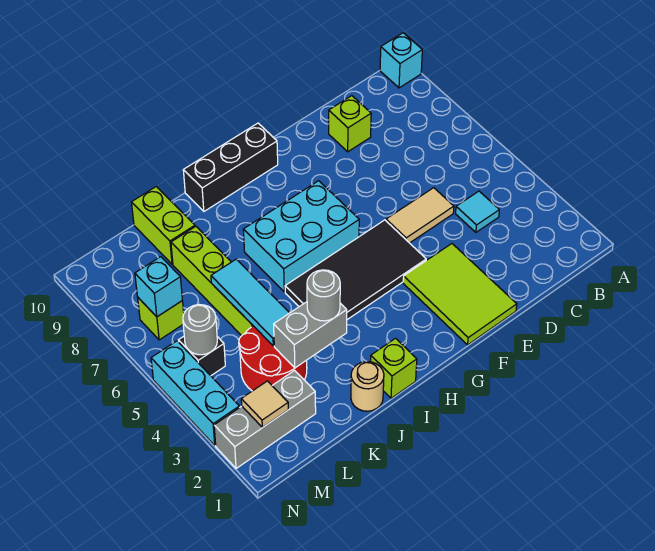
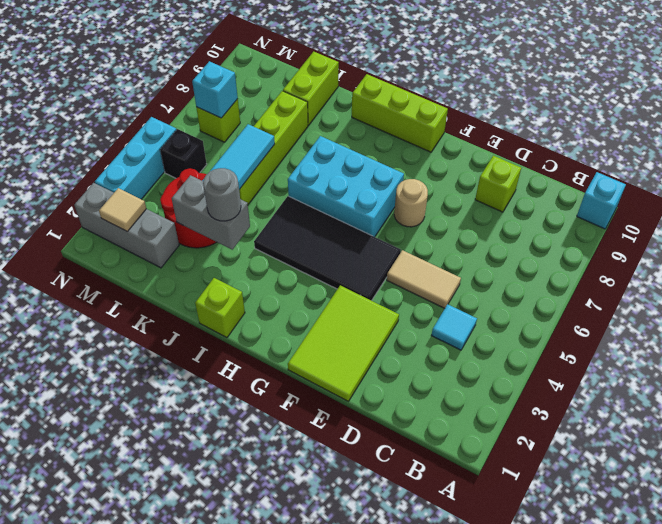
black brick G10:I10 level 1 -> lime brick G10:I10 level 1
tan round brick J1 level 1 -> tan round brick F7 level 1
grey round brick M5 level 2 -> none

